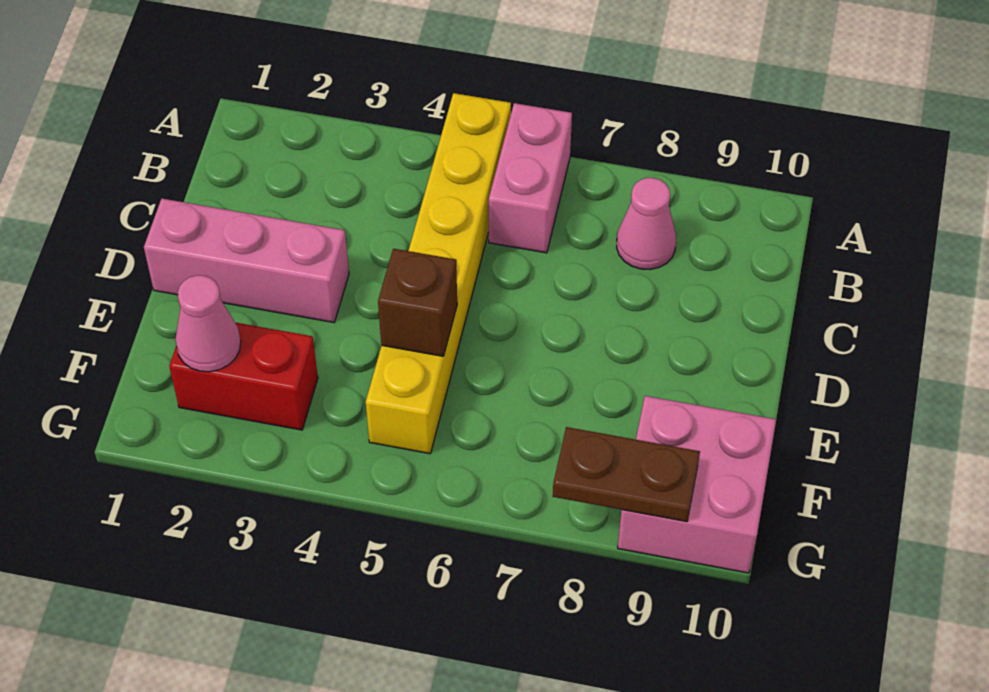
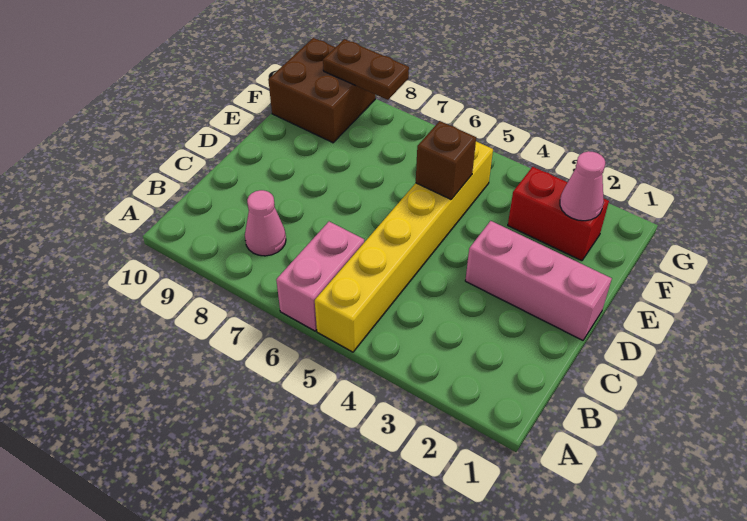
pink brick F9:G10 level 1 -> brown brick F9:G10 level 1

